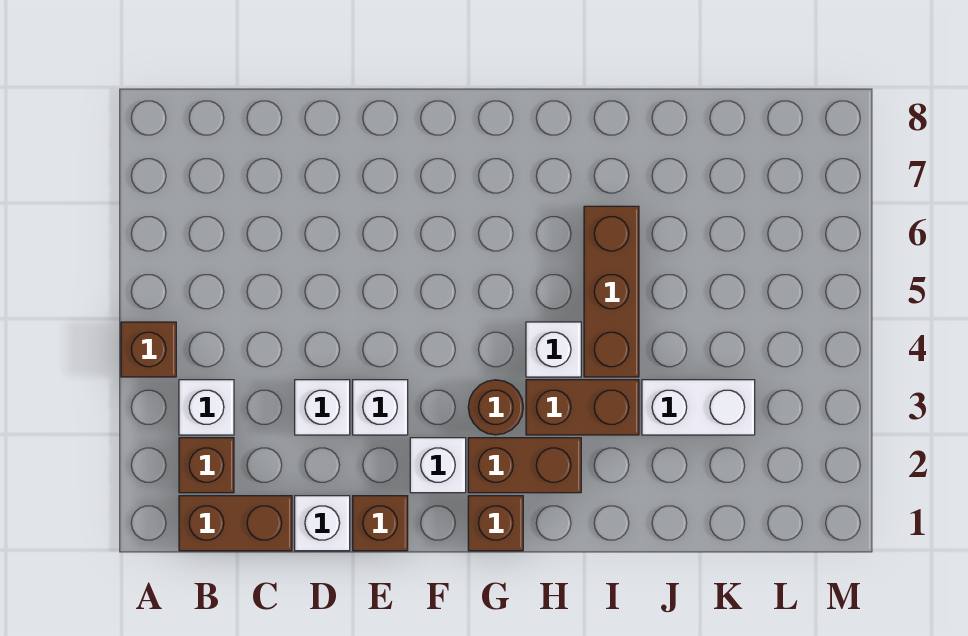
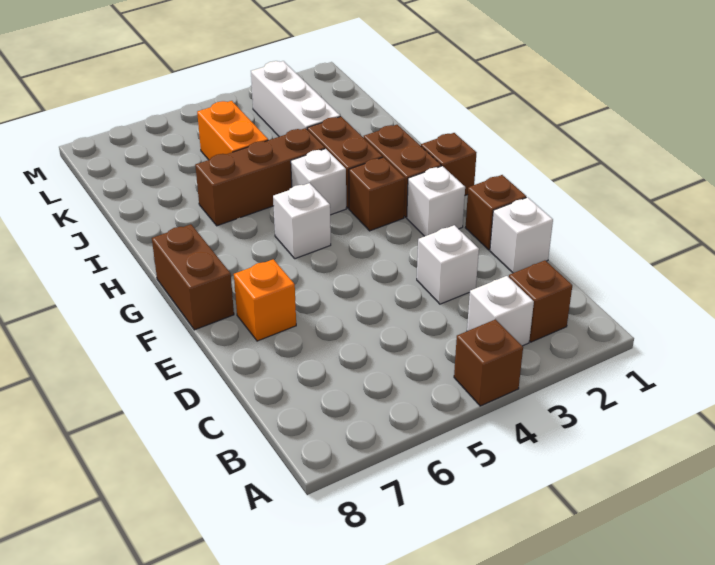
brown brick B1:C1 level 1 -> brown brick F8:G8 level 1
white brick E3 level 1 -> white brick G5 level 1
none -> orange brick E7 level 1
brown round brick G3 level 1 -> brown brick G3 level 1
white brick J3:K3 level 1 -> white brick J3:L3 level 1
none -> orange brick J5:K5 level 1

